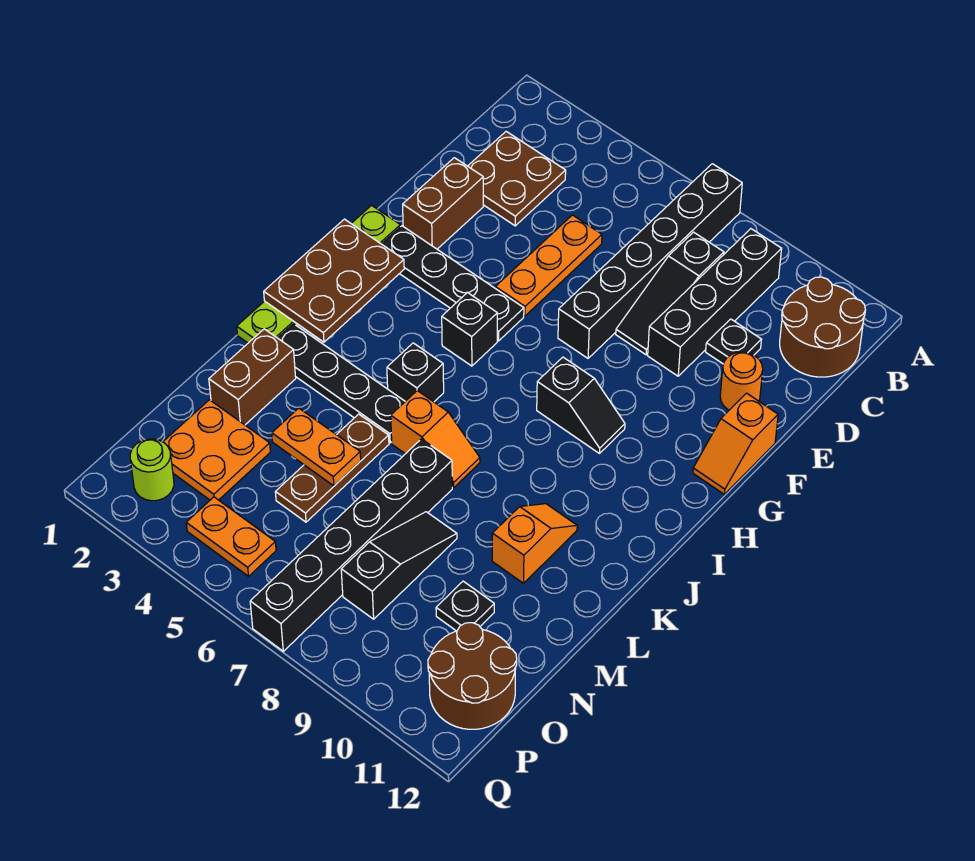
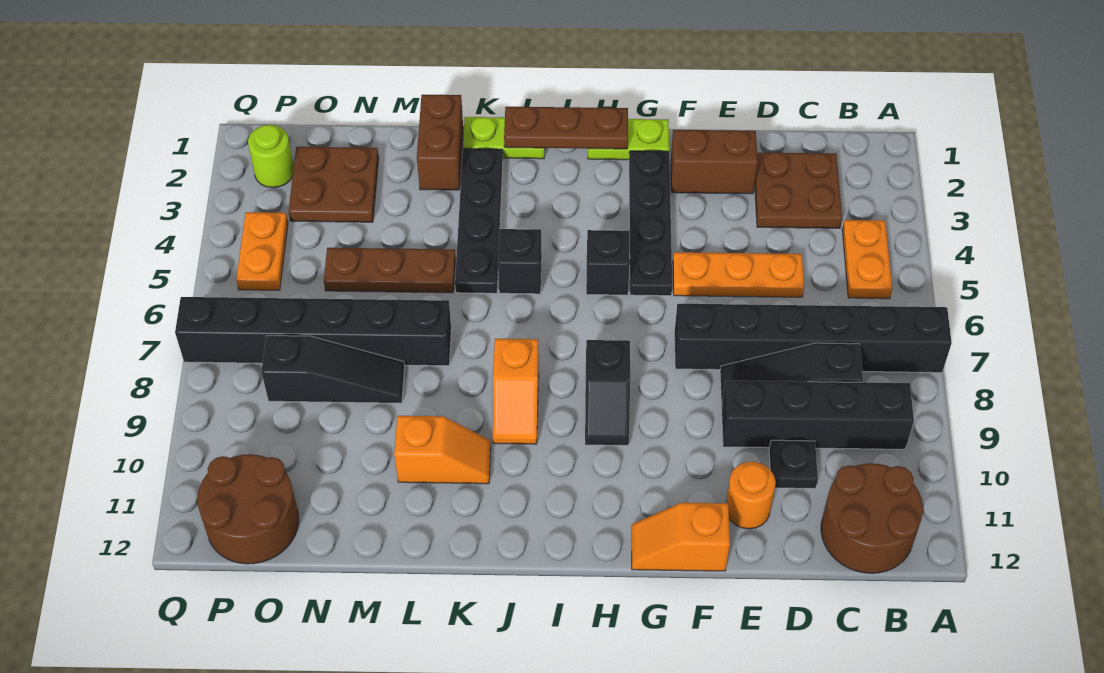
brown plate H1:J2 level 2 -> brown plate H1:J1 level 2
orange slope K6:K7 level 1 top 6 -> orange slope J8:J9 level 1 top 8
brown brick L2:M2 level 1 -> brown brick L1:L2 level 1
orange plate M4:M5 level 2 -> orange plate B4:B5 level 1
orange plate N2:O3 level 1 -> brown plate N2:O3 level 1
black plate N10 level 1 -> none

